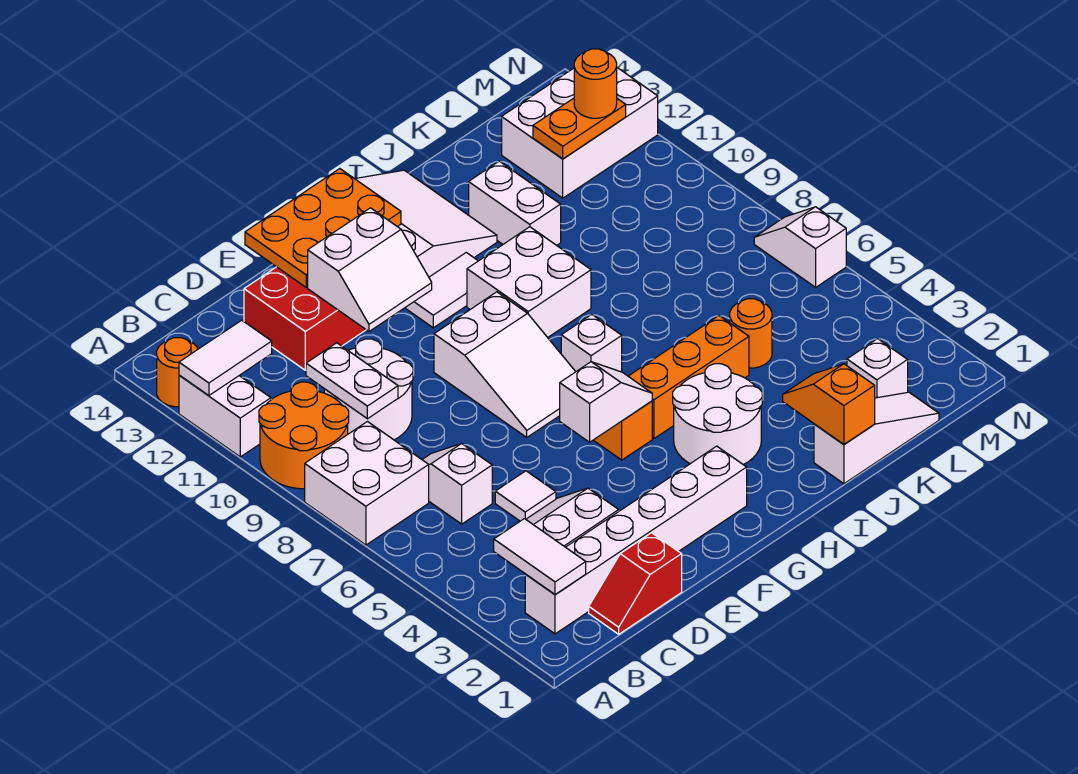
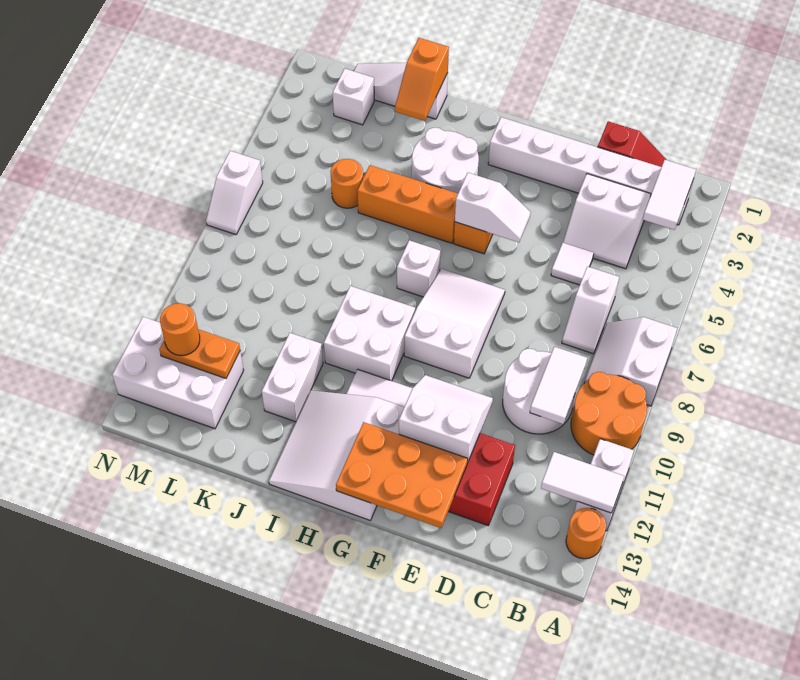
white brick A7:B8 level 1 -> white slope A7:B8 level 1 top A
white plate C9:C10 level 2 -> white tile C9:C10 level 2
white slope F5:G5 level 2 top F -> white slope F5:G5 level 2 top G

